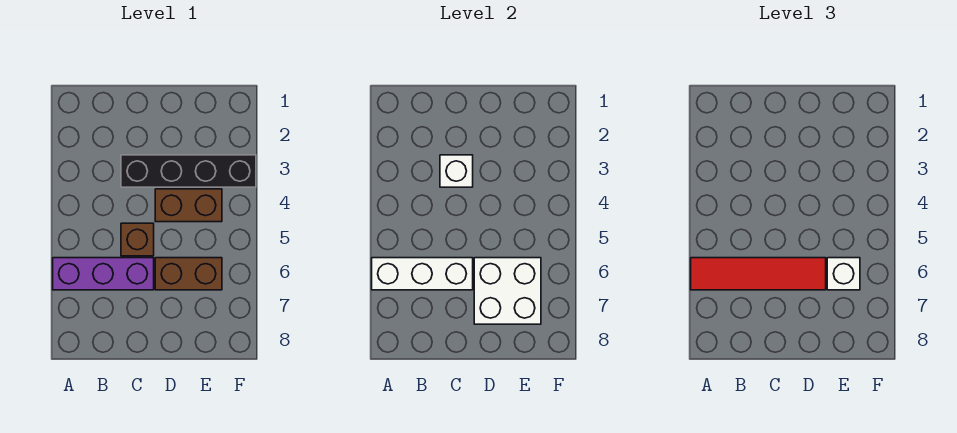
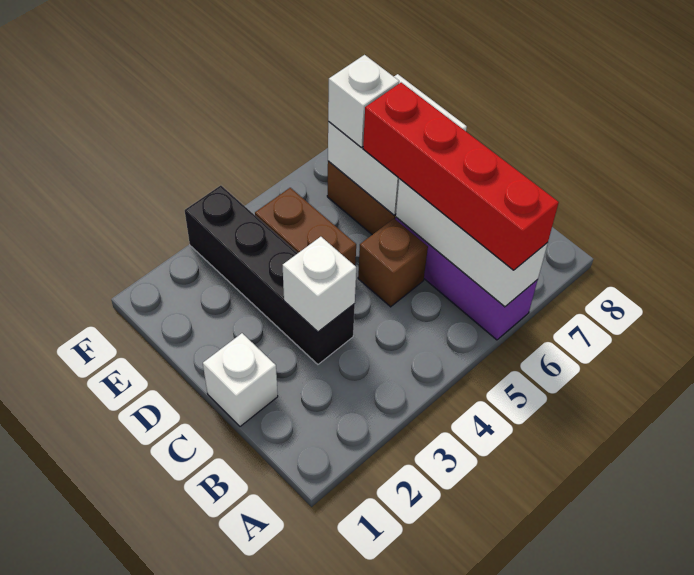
red tile A6:D6 level 3 -> red brick A6:D6 level 3
none -> white brick C1 level 1

